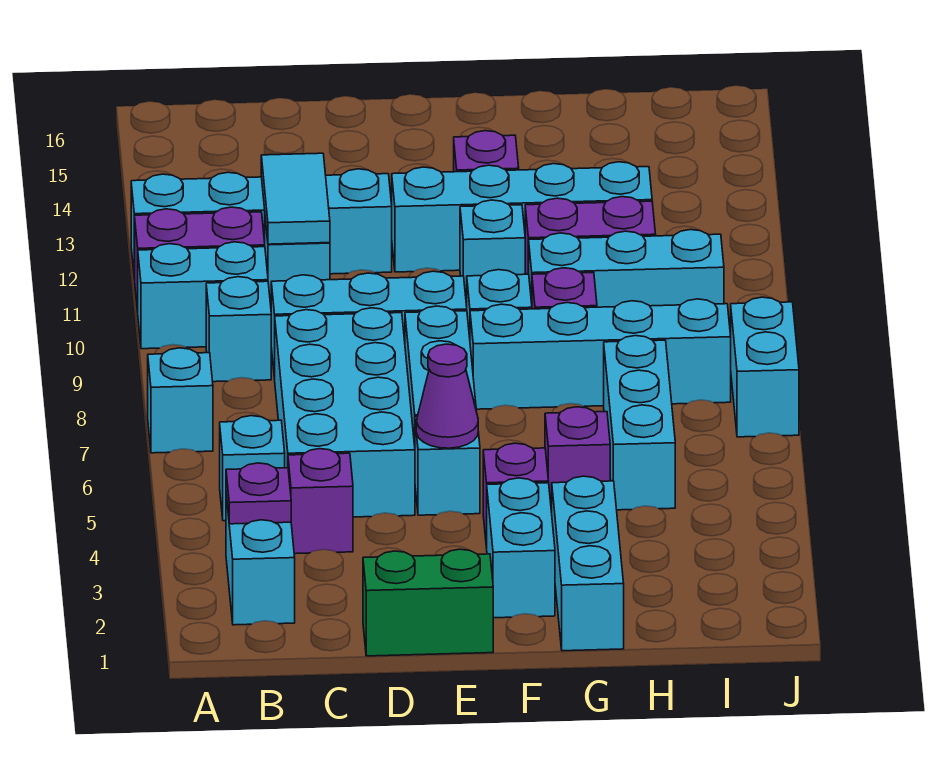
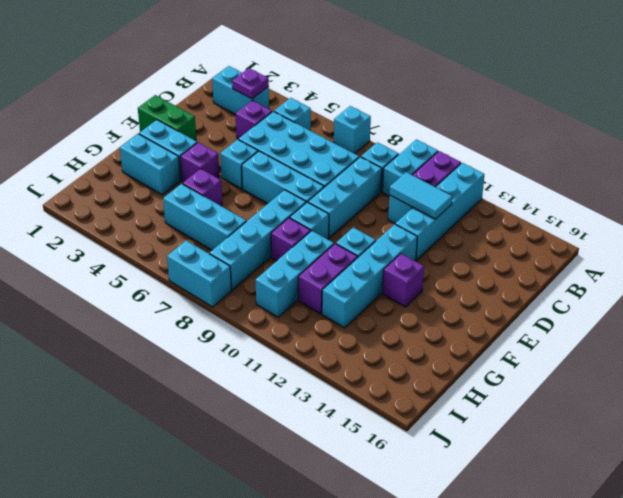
green brick D1:E1 level 1 -> green brick E1:E2 level 1
purple cone E5 level 2 -> none
cyan brick G1:G3 level 1 -> cyan brick G2:G3 level 1

